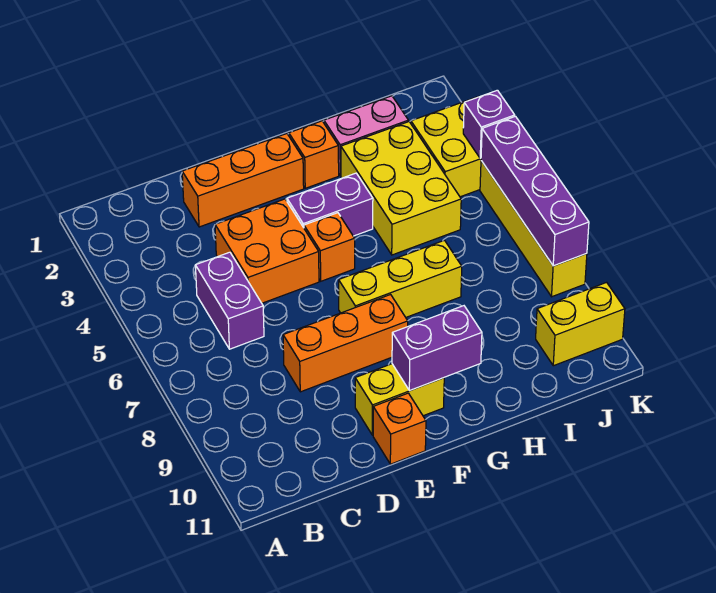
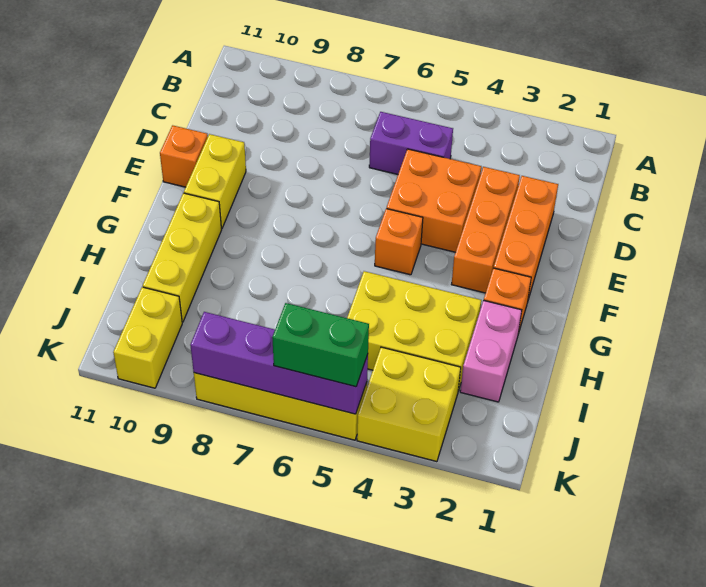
orange brick D8:F8 level 1 -> orange brick D3:F3 level 1
purple brick F4:G4 level 1 -> none
yellow brick F7:H7 level 1 -> yellow brick G10:I10 level 1
purple brick F10:G10 level 2 -> none
purple brick K4 level 2 -> none
none -> green brick K5:K6 level 3

